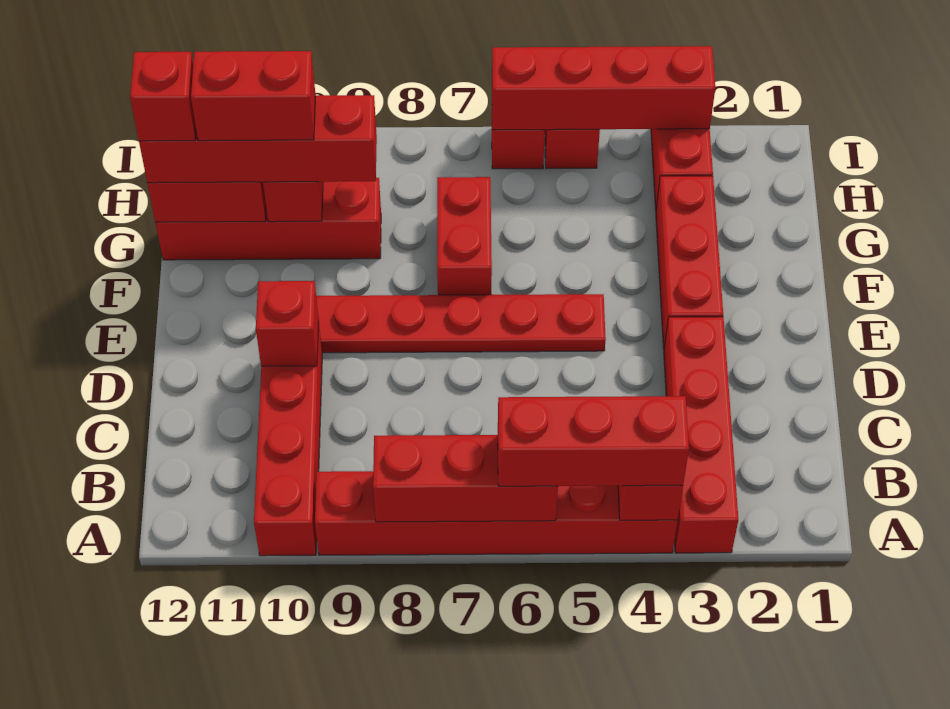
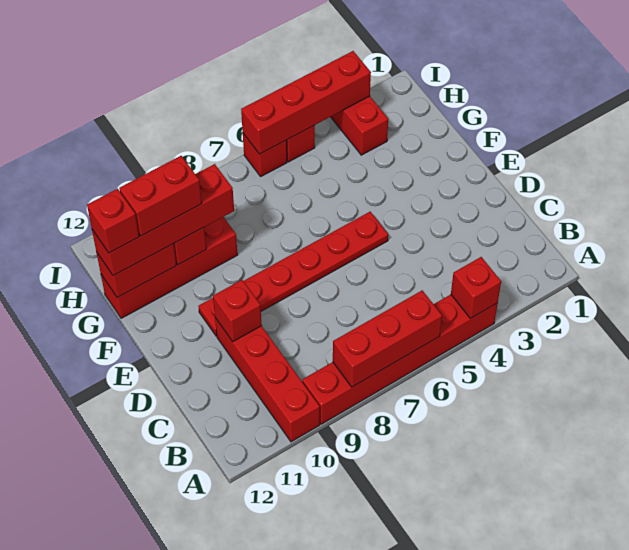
red brick A3:D3 level 1 -> none
red brick A4:A6 level 3 -> none
red brick E3:G3 level 1 -> none
red brick F7:G7 level 1 -> none

